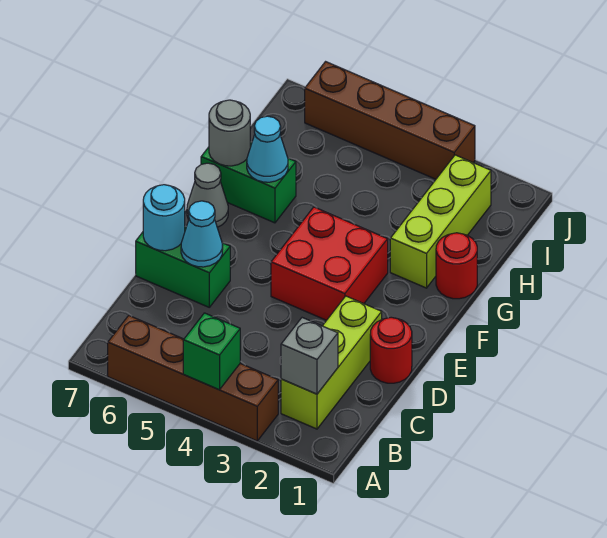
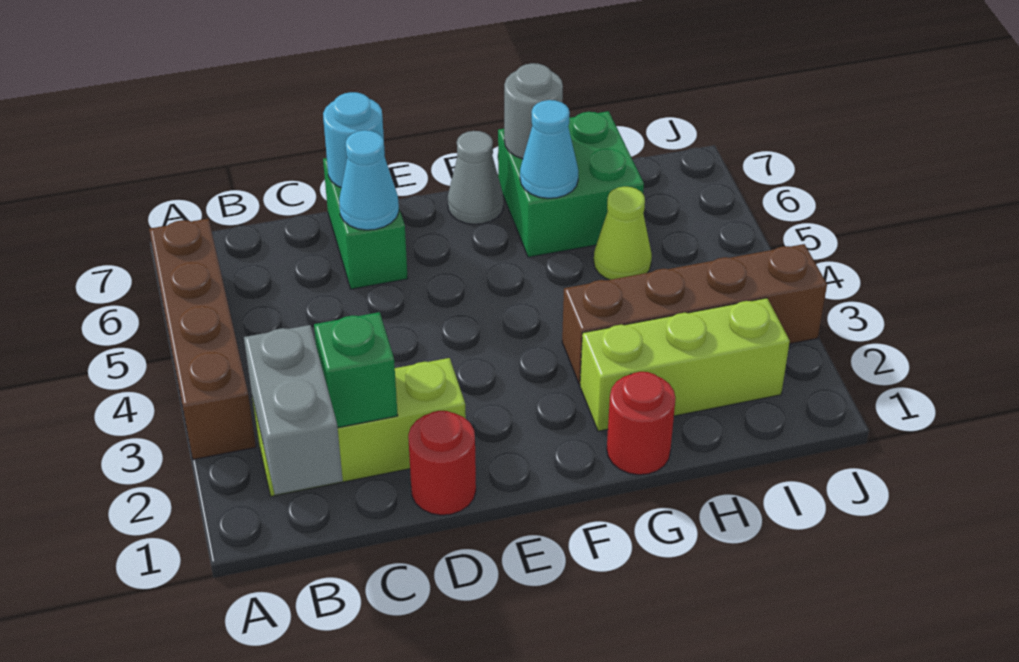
green brick A4 level 2 -> green brick C2 level 2
grey brick B2 level 2 -> grey brick B1:B2 level 2
red brick E3:F4 level 1 -> none
green brick G6:G7 level 1 -> green brick G6:H7 level 1
none -> lime cone H5 level 1
brown brick J3:J6 level 1 -> brown brick G3:J3 level 1

